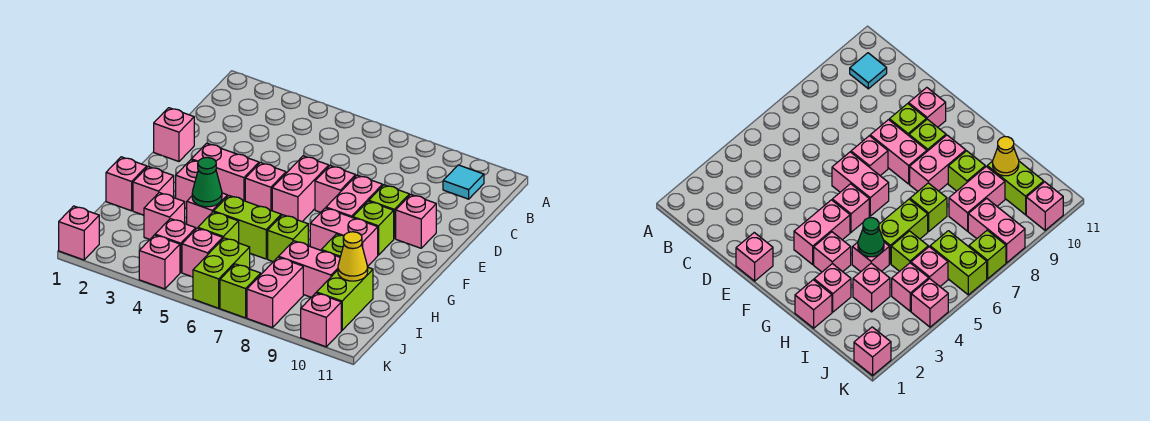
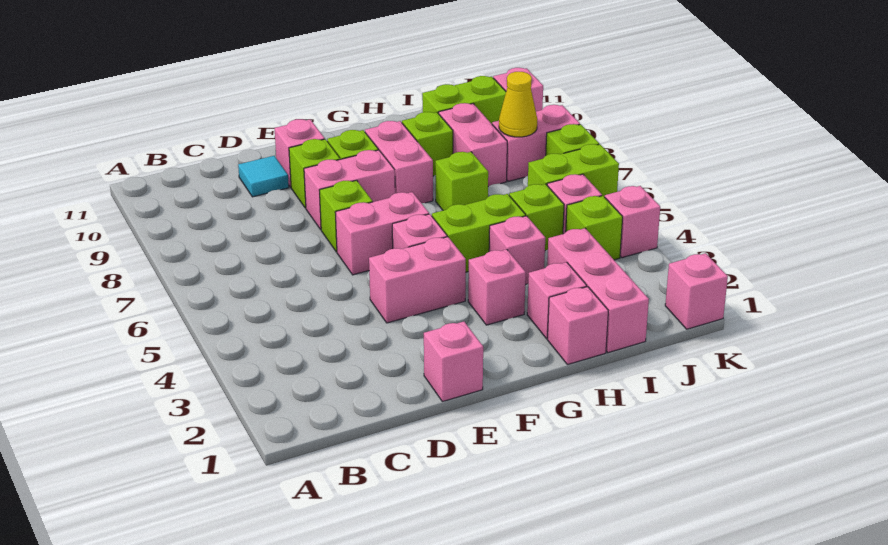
cyan tile B10 level 1 -> cyan tile D10 level 1
pink brick E7 level 1 -> lime brick E7 level 1
pink brick F3:F4 level 1 -> pink brick E4:F4 level 1
green cone H4 level 2 -> none
lime brick H5:H6 level 1 -> lime brick G5:H5 level 1
pink brick I3 level 1 -> pink brick I1:I3 level 1
yellow cone I10 level 2 -> yellow cone J8 level 2
pink brick J4 level 1 -> lime brick J4 level 1

